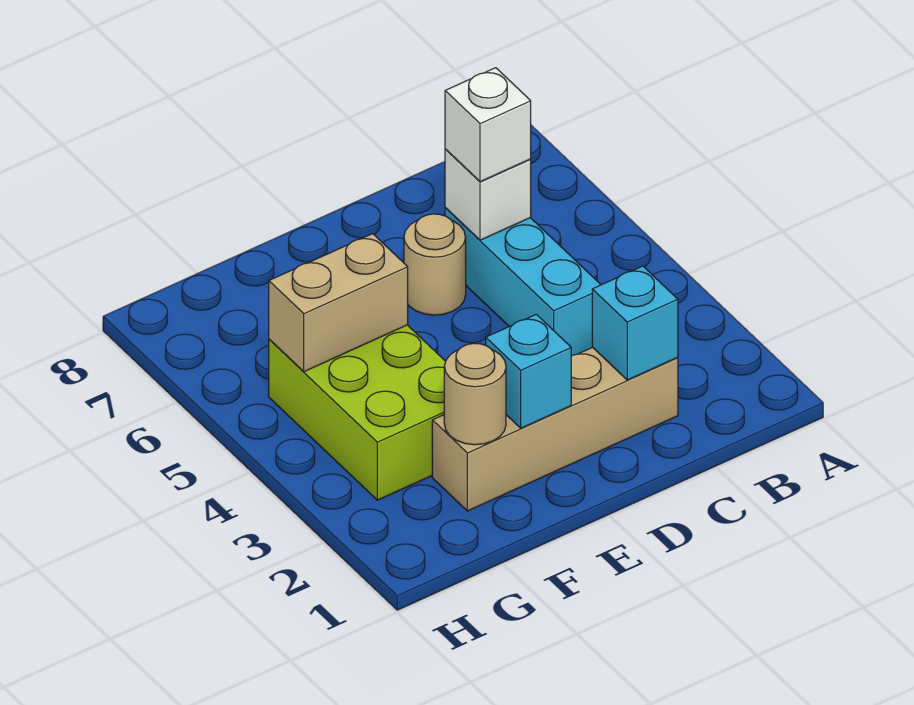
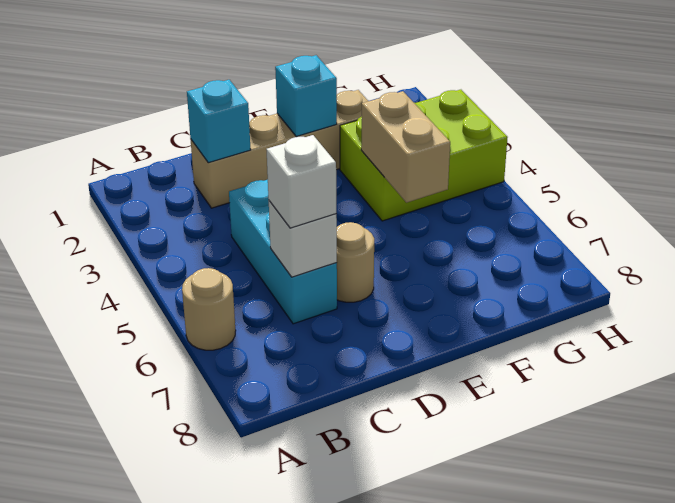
tan round brick F2 level 2 -> tan round brick A6 level 1
lime brick F3:G5 level 1 -> lime brick F3:H4 level 1
tan brick F5:G5 level 2 -> tan brick F4:F5 level 2

